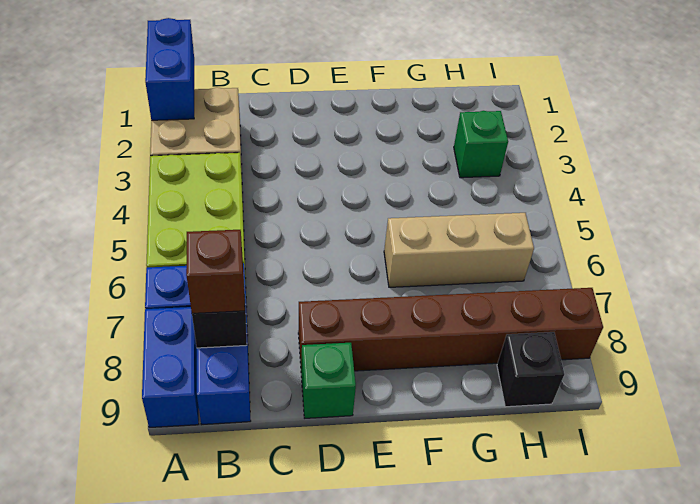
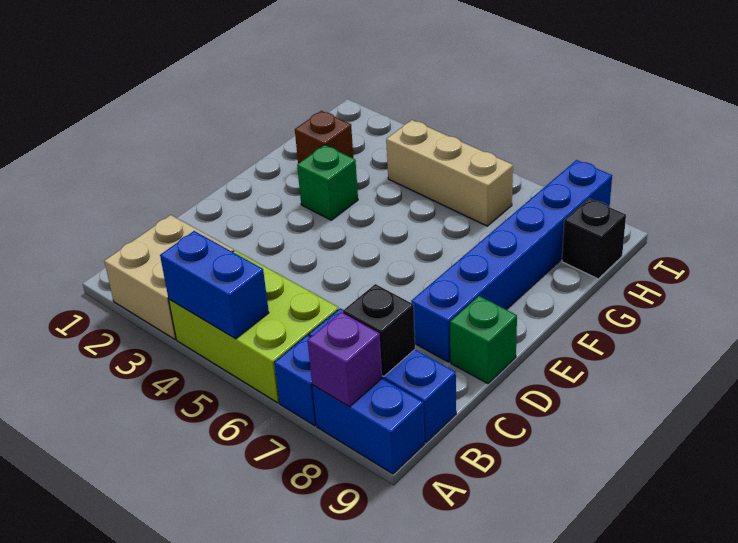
blue brick A1:A2 level 2 -> blue brick A4:A5 level 2
none -> purple brick A8 level 2
brown brick B8 level 3 -> brown brick G2 level 1
brown brick D8:I8 level 1 -> blue brick D8:I8 level 1
tan brick F6:H6 level 1 -> tan brick H4:H6 level 1
green brick H3 level 1 -> green brick F3 level 1

